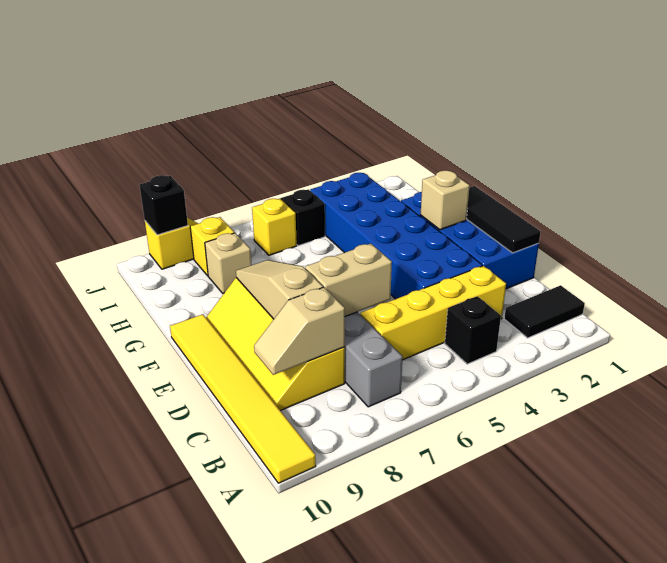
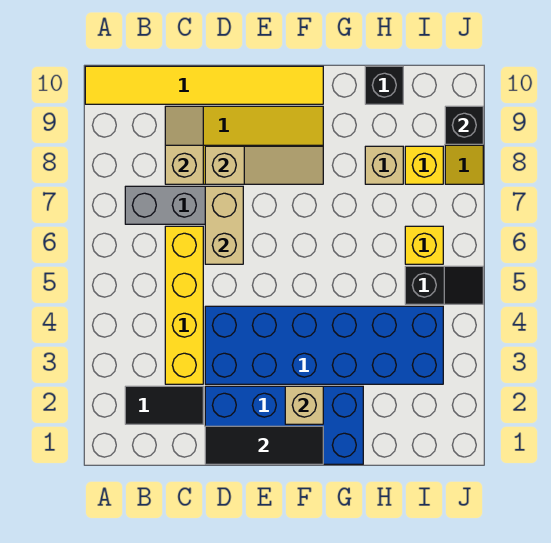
black tile B1:B2 level 1 -> black tile B2:C2 level 1
black brick B4 level 1 -> black brick H10 level 1

